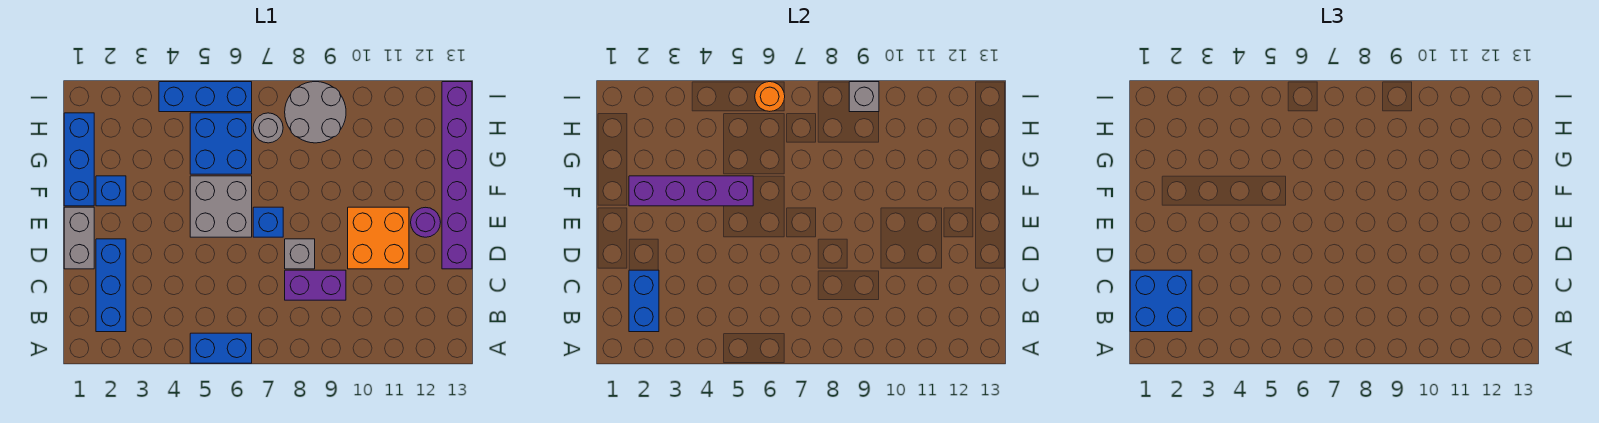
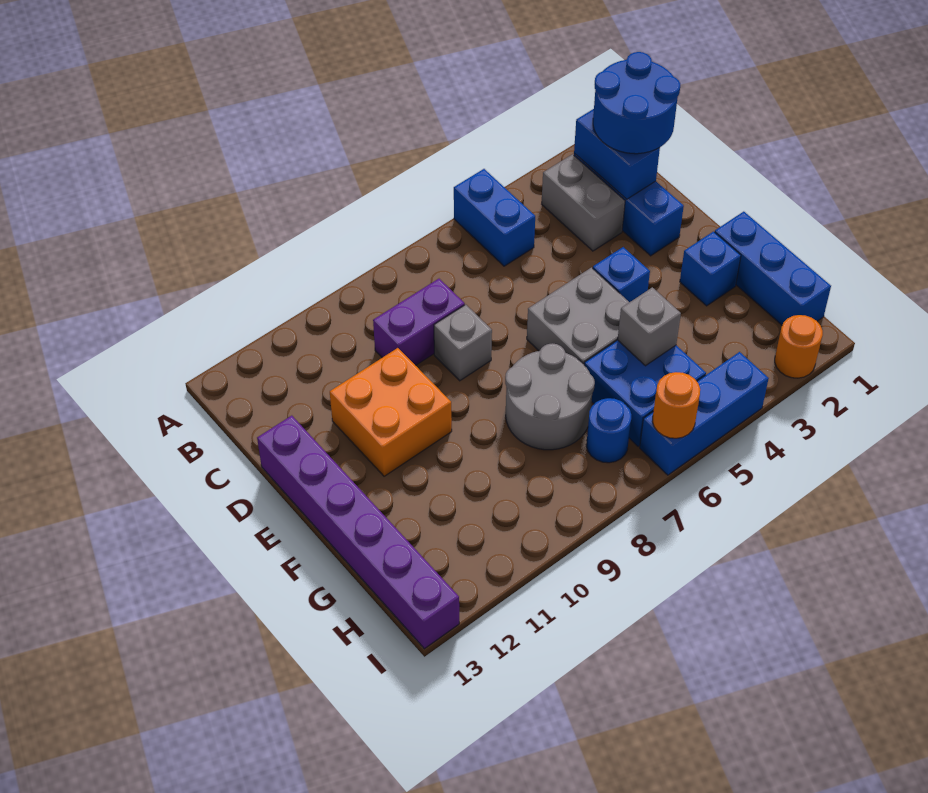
blue brick A5:A6 level 1 -> blue brick A5:B5 level 1
blue brick B1:C2 level 3 -> blue round brick B1:C2 level 3
grey brick D1:E1 level 1 -> grey brick B3:C3 level 1
blue brick E7 level 1 -> blue brick E4 level 1
purple round brick E12 level 1 -> none
purple brick F2:F5 level 2 -> none
grey round brick H7 level 1 -> blue round brick H7 level 1
grey round brick H8:I9 level 1 -> grey round brick F7:G8 level 1
none -> orange round brick I2 level 1
grey brick I9 level 2 -> grey brick G5 level 2

